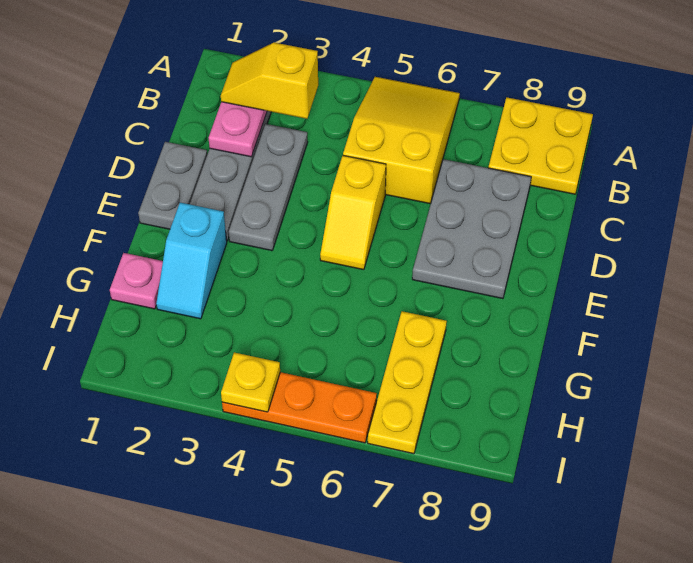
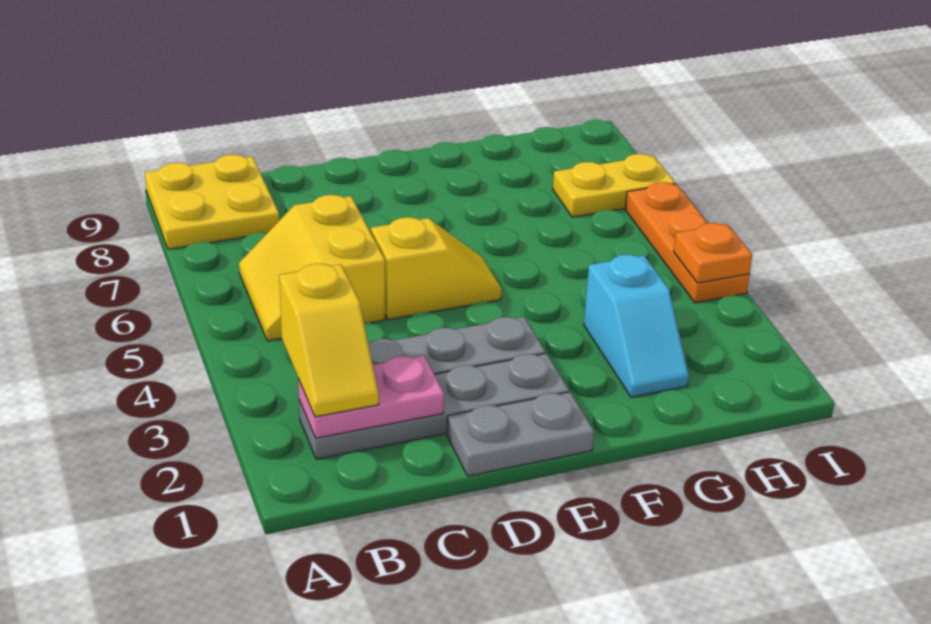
yellow slope A5:C6 level 1 top C -> yellow slope B5:C6 level 1 top C
grey plate C7:E8 level 1 -> none
cyan slope F2:G2 level 1 top F -> cyan slope G2:G3 level 1 top 3
pink plate G1 level 1 -> none
yellow plate G7:I7 level 1 -> yellow plate H7:I7 level 1
yellow plate I4 level 2 -> orange plate I4 level 2

